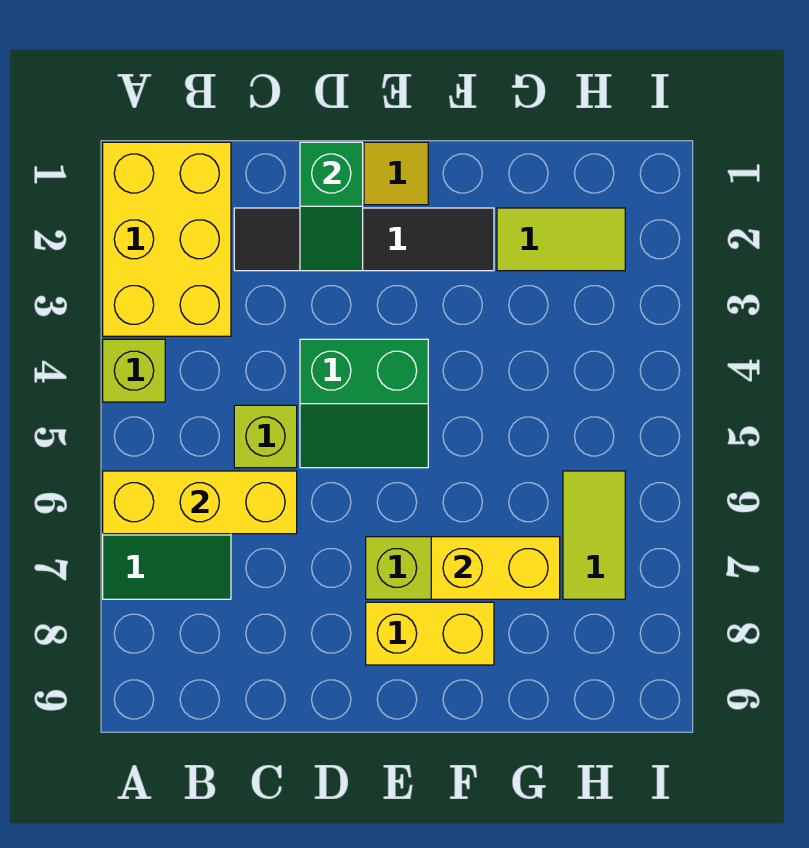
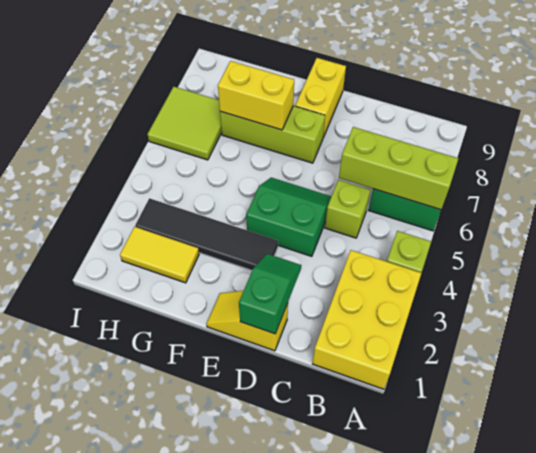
yellow brick A6:C6 level 2 -> lime brick A6:C6 level 2
black tile C2:F2 level 1 -> black tile E3:H3 level 1
yellow brick E8:F8 level 1 -> yellow brick E8:E9 level 1
lime tile G2:H2 level 1 -> yellow tile G2:H2 level 1
lime tile H6:H7 level 1 -> lime tile H6:I7 level 1

